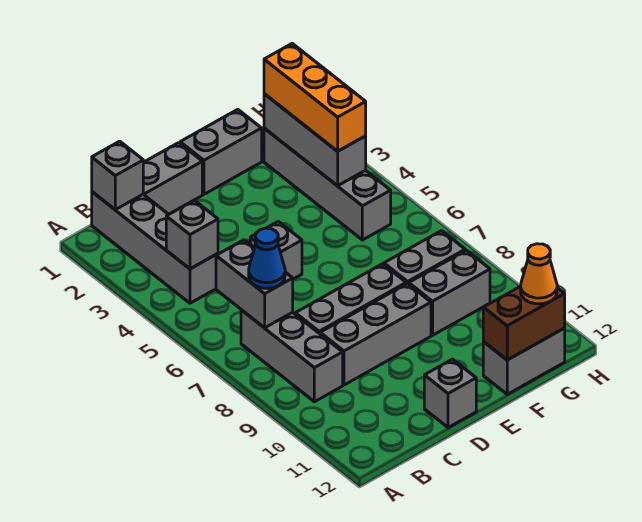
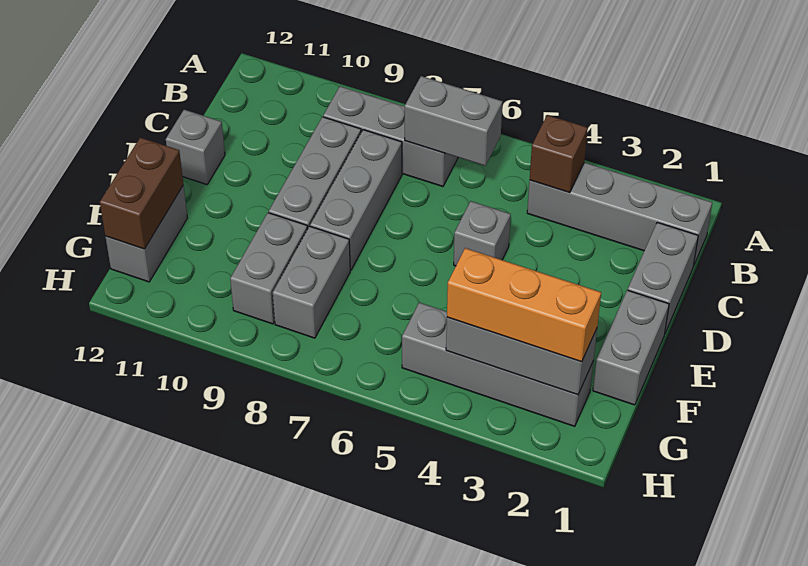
grey brick B1 level 2 -> none
grey brick B4 level 2 -> brown brick B4 level 2
blue cone B7 level 3 -> none
orange cone G12 level 3 -> none

